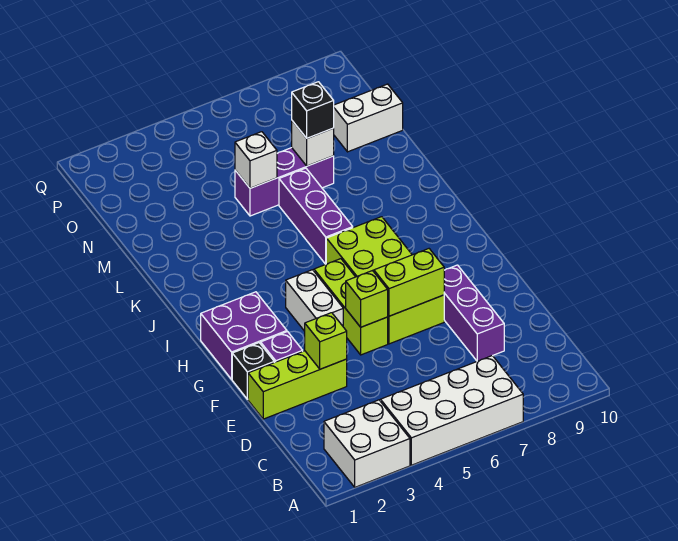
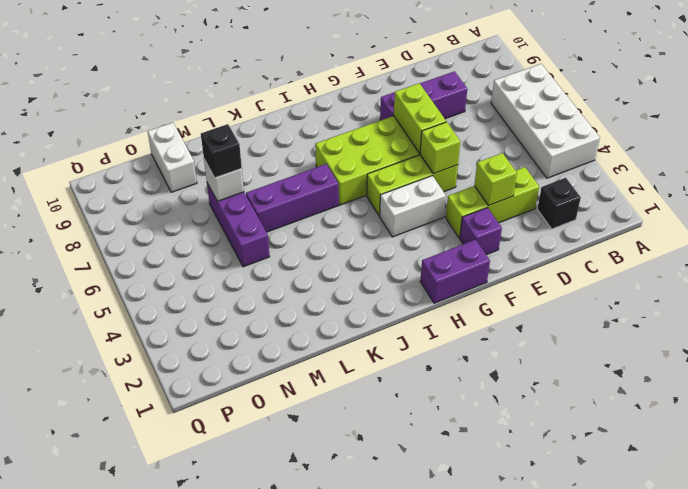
white brick A2:B3 level 1 -> none
lime brick E1:E3 level 1 -> lime brick D3:F3 level 1
black brick F1 level 1 -> black brick C2 level 1
purple brick G1:H2 level 1 -> purple brick G1:H1 level 1
white brick M5 level 2 -> none

